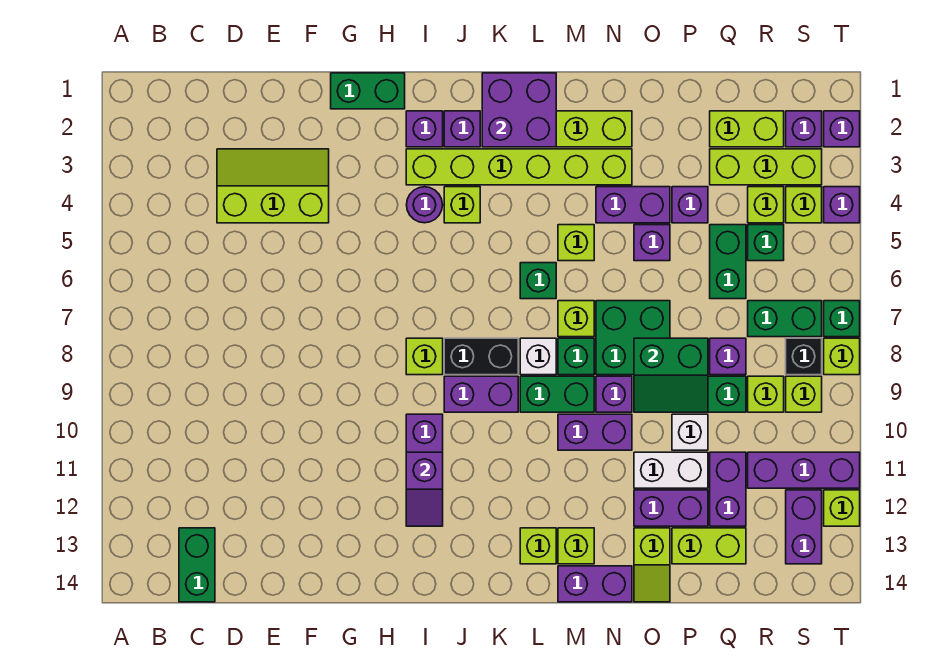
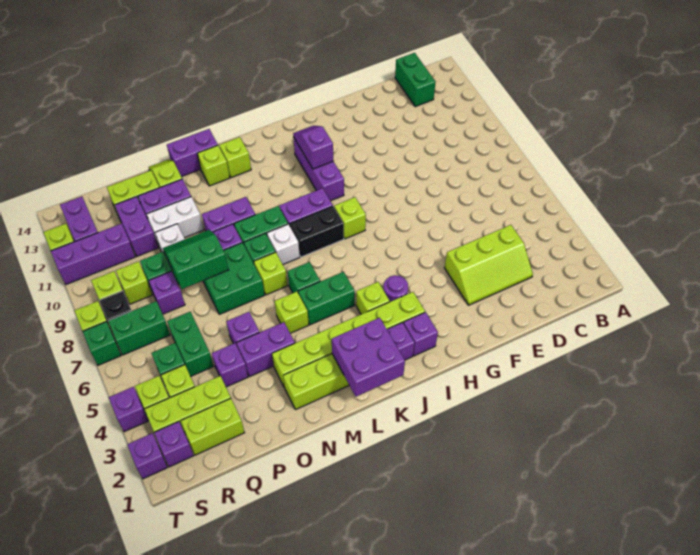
green brick G1:H1 level 1 -> green brick K5:L5 level 1

